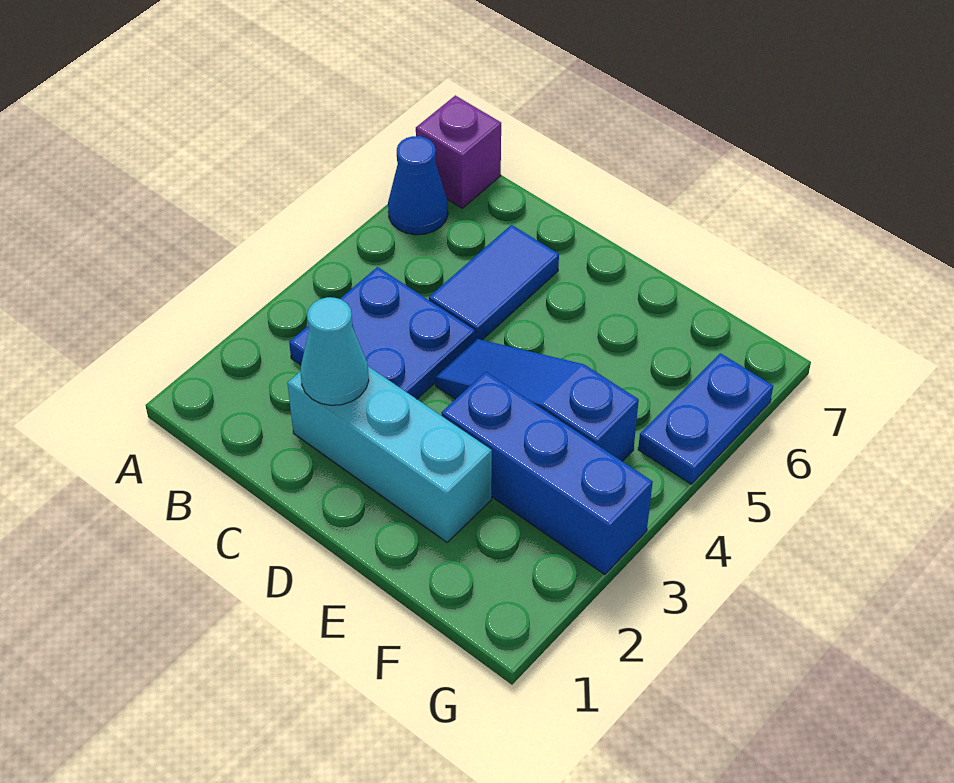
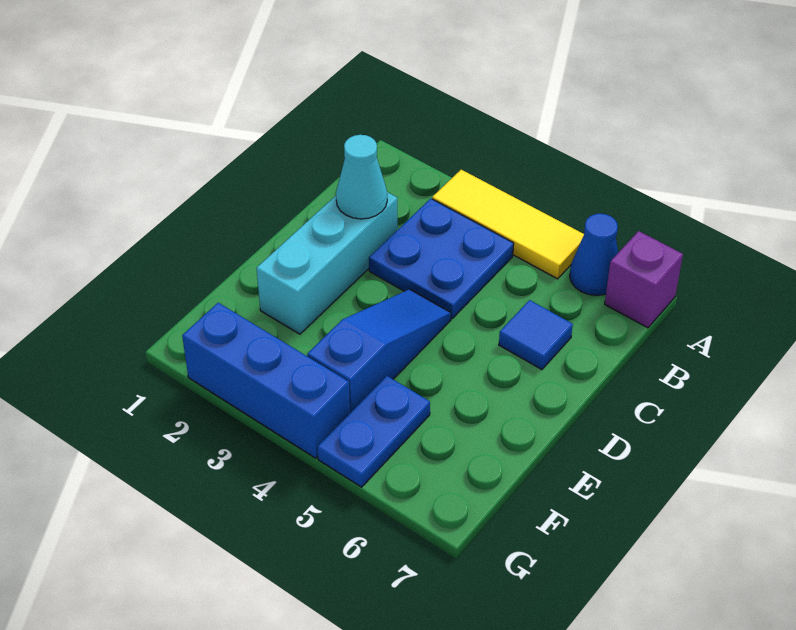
none -> yellow tile A3:A5 level 1
blue tile C5:C6 level 1 -> blue tile C6 level 1
blue brick E3:G3 level 1 -> blue brick G2:G4 level 1
blue plate G5:G6 level 1 -> blue plate F5:G5 level 1

